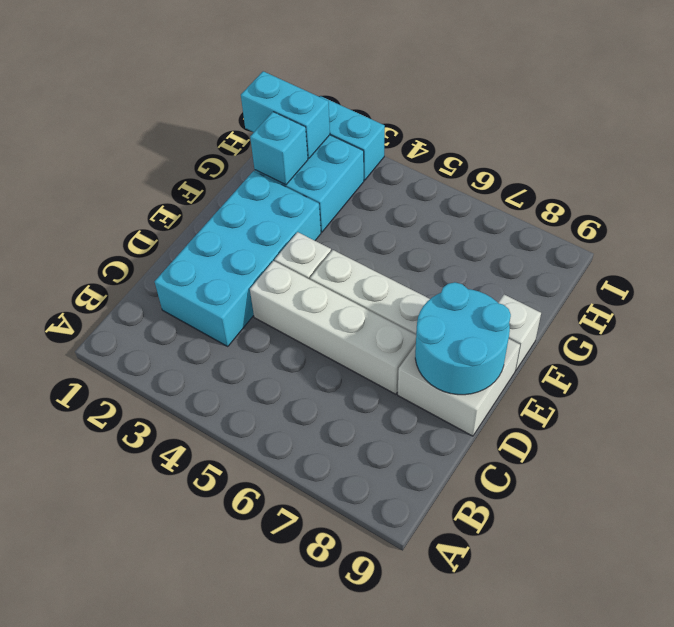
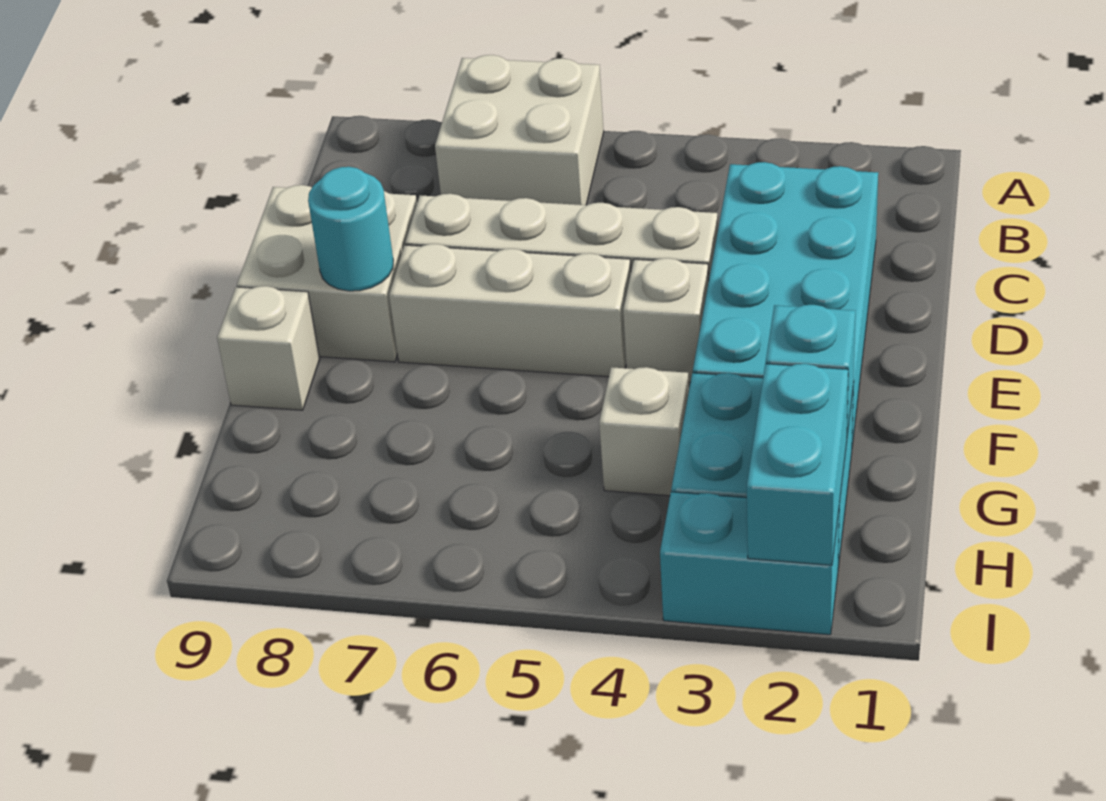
none -> white brick A6:B7 level 1
cyan round brick D8:E9 level 2 -> cyan round brick E8 level 2
none -> white brick G4 level 1
cyan brick H1:H2 level 2 -> cyan brick H2:I2 level 2

